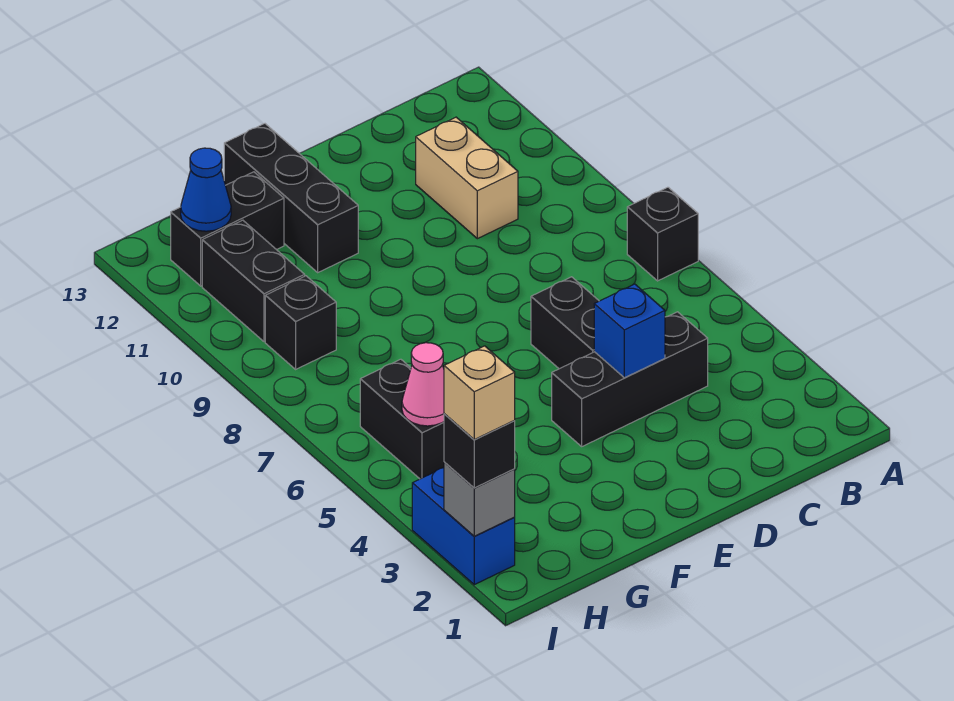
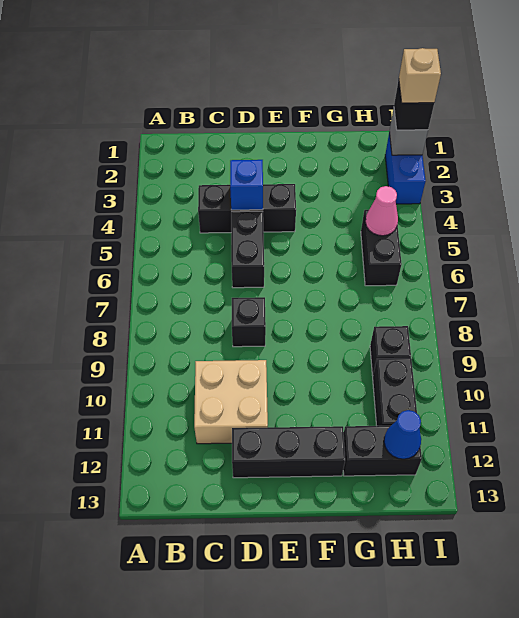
black brick A7 level 1 -> black brick D8 level 1
tan brick C10:C11 level 1 -> tan brick C10:D11 level 1
black brick F11:F13 level 1 -> black brick D12:F12 level 1

